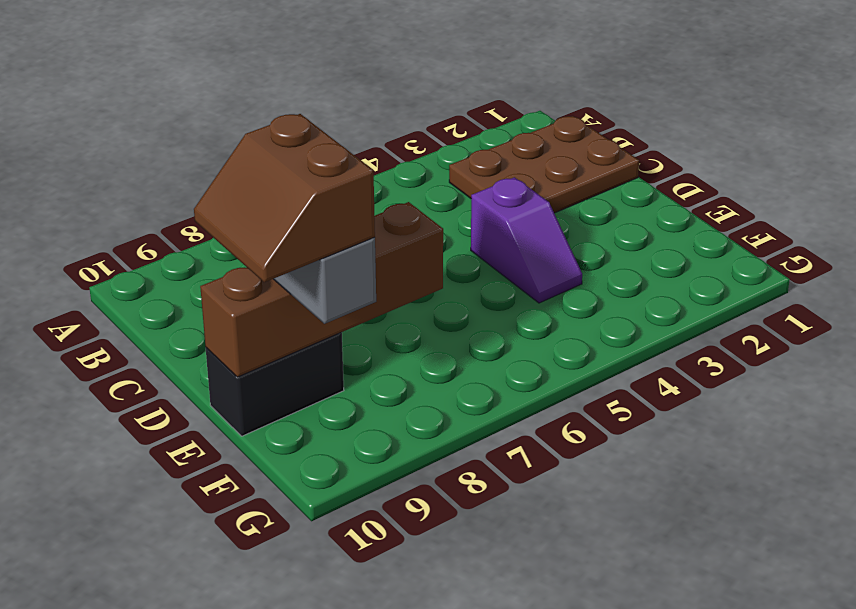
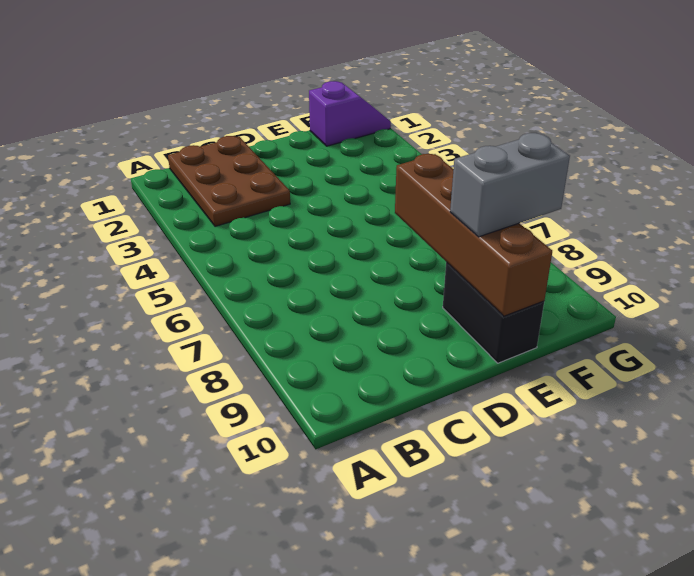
purple slope D4:E4 level 1 top D -> purple slope F1:G1 level 1 top F
brown slope E9:F10 level 4 top 9 -> none

